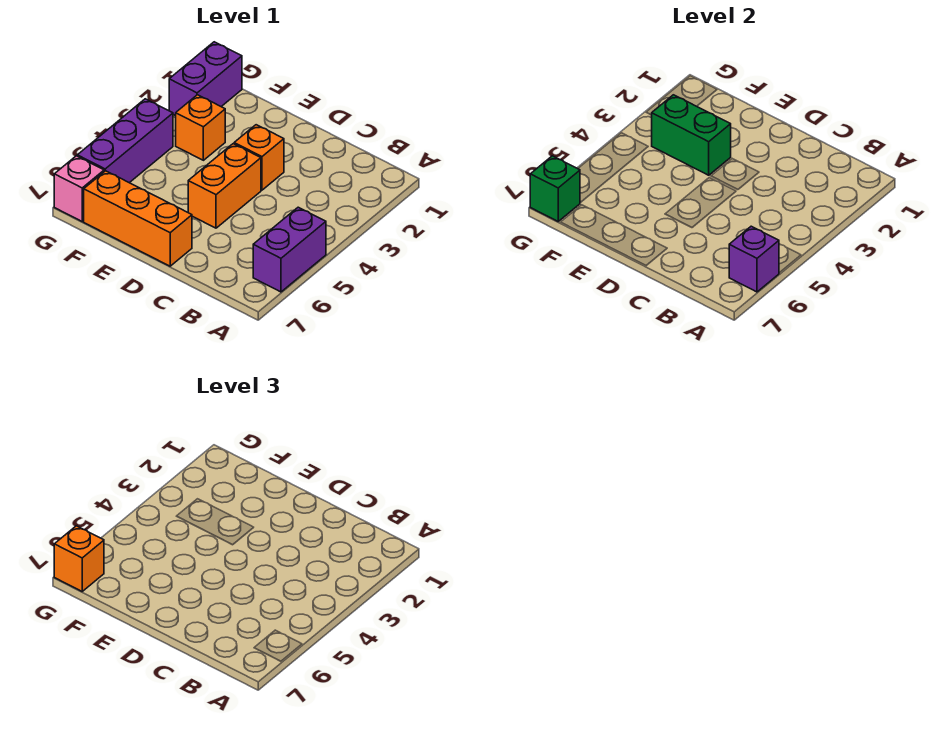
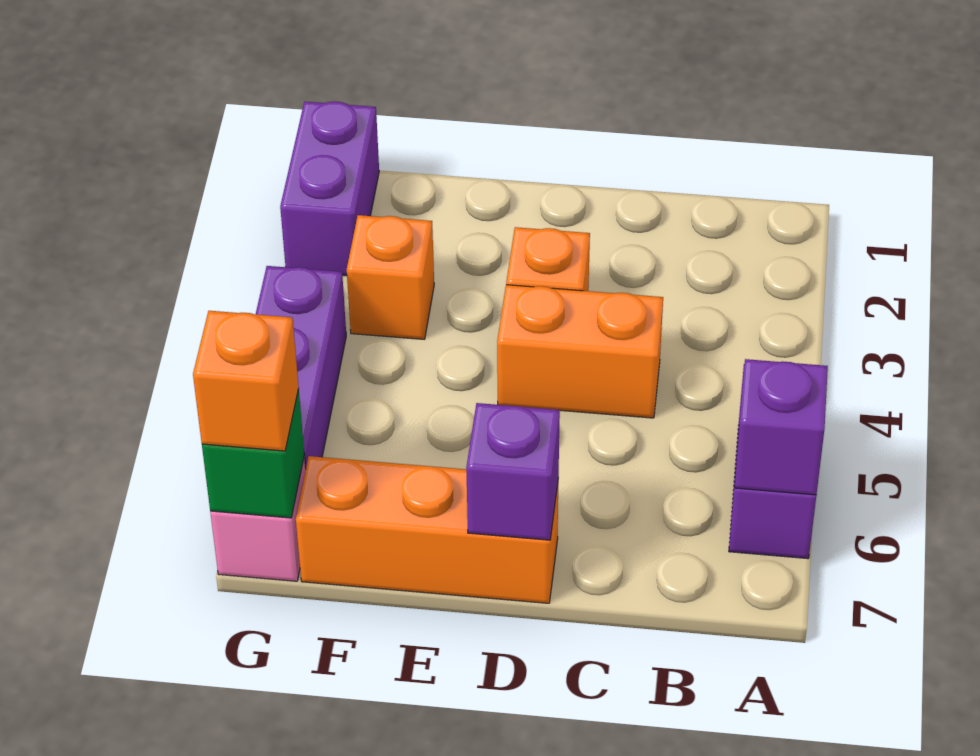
orange brick D4:D5 level 1 -> orange brick C4:D4 level 1
none -> purple brick D7 level 2
green brick E3:F3 level 2 -> none

